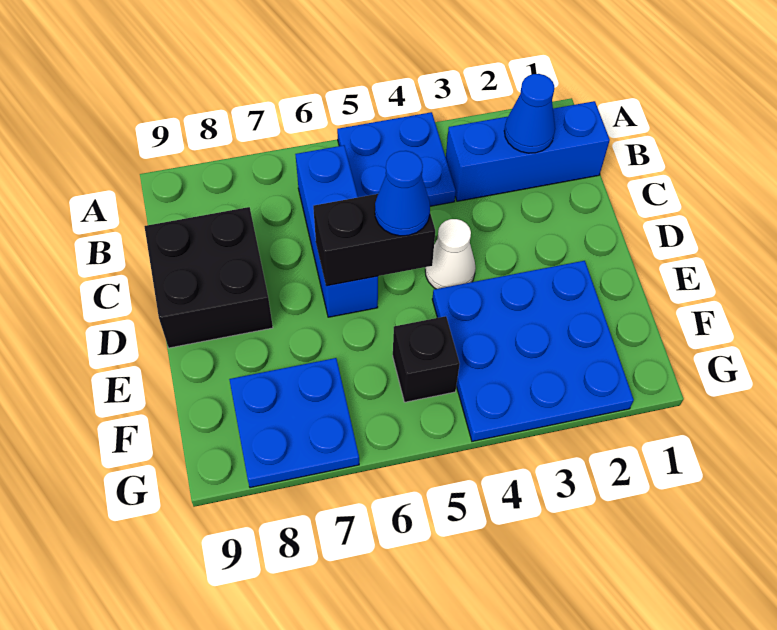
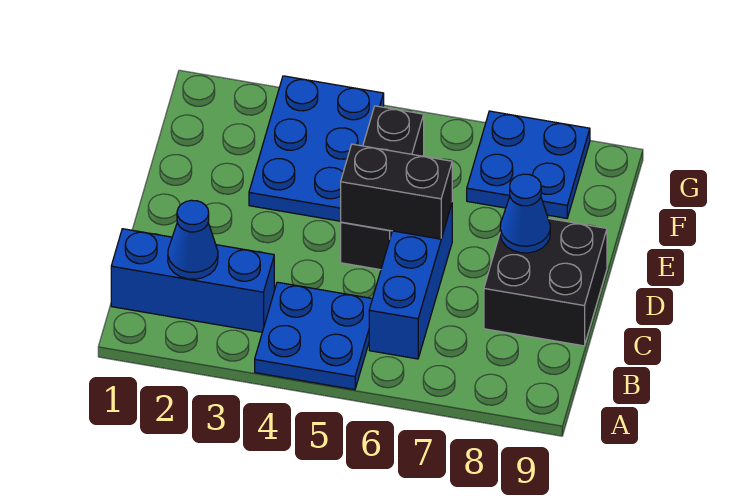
white cone D4 level 1 -> none
blue cone D5 level 3 -> blue cone D8 level 2
blue plate E2:G4 level 1 -> blue plate E3:G4 level 1
black brick F5 level 1 -> black brick D5:F5 level 1

